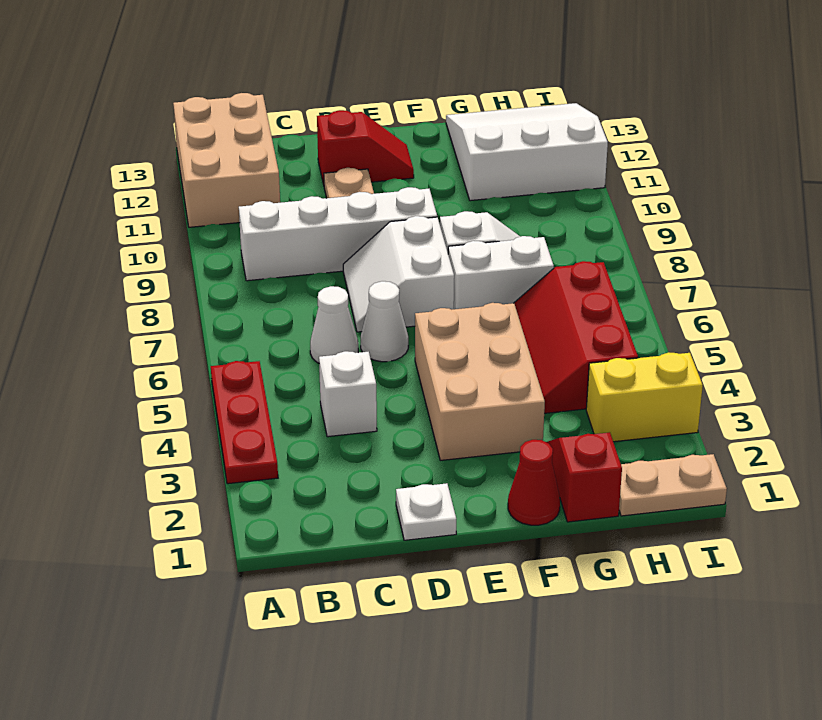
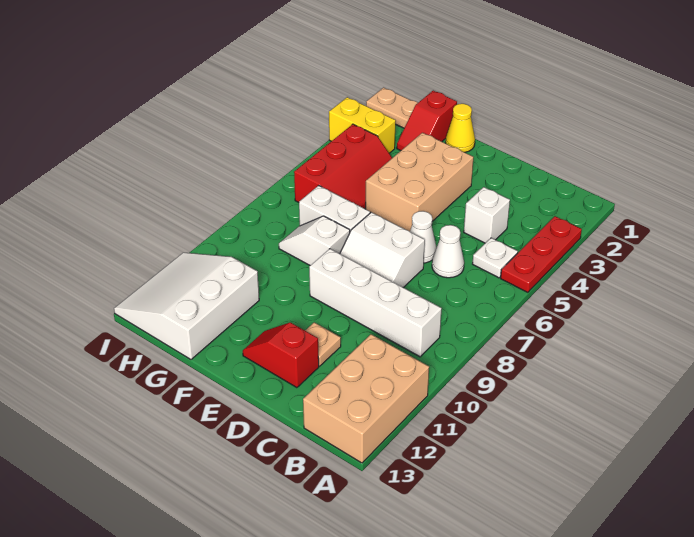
white plate D1 level 1 -> white plate B5 level 1
white slope D7:E8 level 1 top E -> white slope D7:E8 level 1 top 7
red cone F1 level 1 -> yellow cone F1 level 1
white slope G11:I13 level 1 top 11 -> white slope G11:I13 level 1 top G

